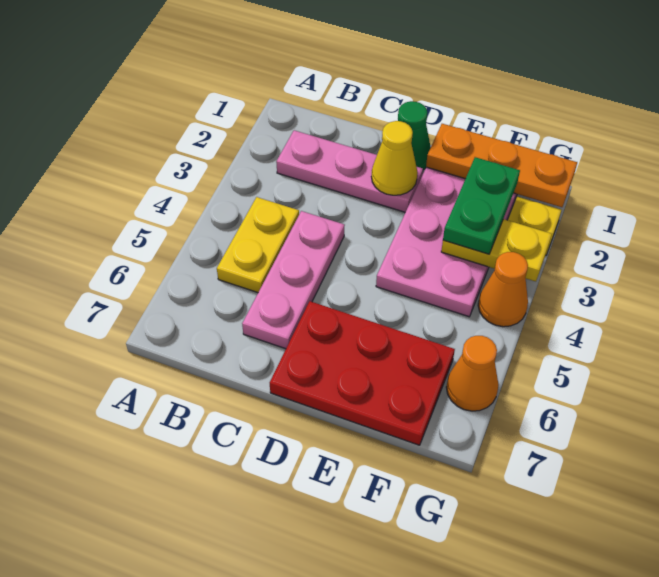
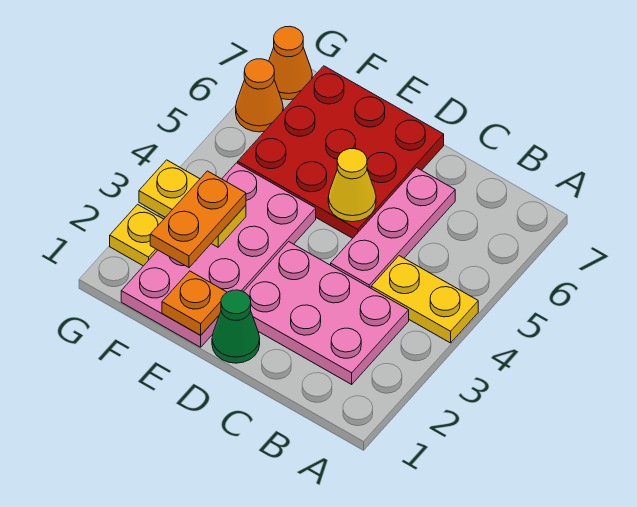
pink plate B2:D2 level 1 -> pink plate B2:D3 level 1
yellow plate B4:B5 level 1 -> yellow plate A4:B4 level 1
yellow cone D2 level 2 -> yellow cone D5 level 2
red plate D6:F7 level 1 -> red plate D5:F7 level 1
orange plate E1:G1 level 2 -> orange plate E1 level 2
green plate F2:F3 level 3 -> orange plate F2:F3 level 3
orange cone G4 level 1 -> orange cone G7 level 1

